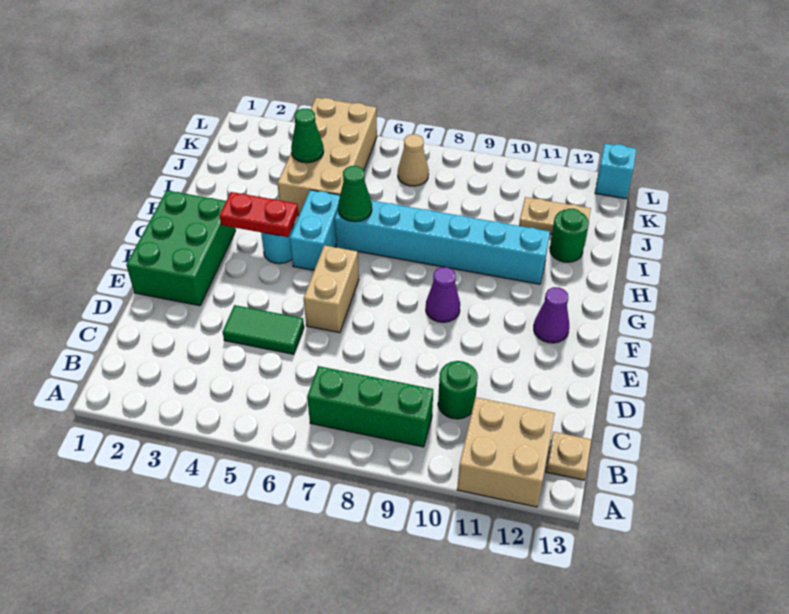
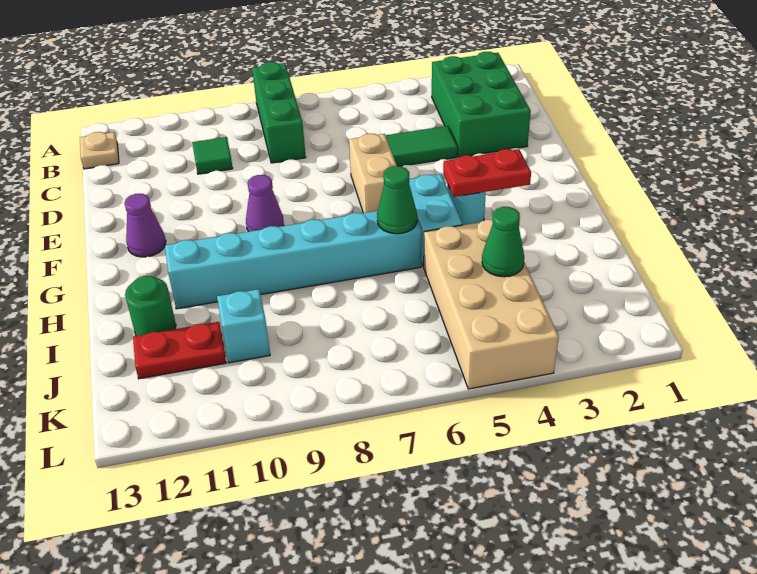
tan brick A11:B12 level 1 -> none
green brick B7:B9 level 1 -> green brick A8:C8 level 1
green round brick C10 level 1 -> green tile C10 level 1
green brick E1:G2 level 1 -> green brick B2:D3 level 1
tan plate J11:J12 level 1 -> red plate J11:J12 level 1
tan cone K7 level 1 -> none
cyan brick L13 level 1 -> cyan brick J10 level 1

